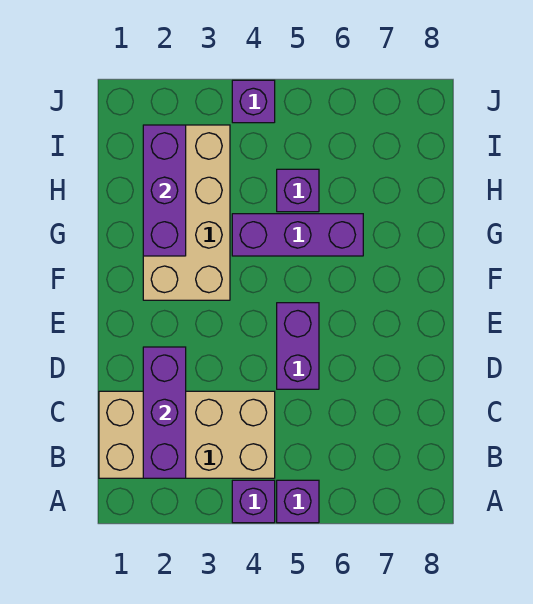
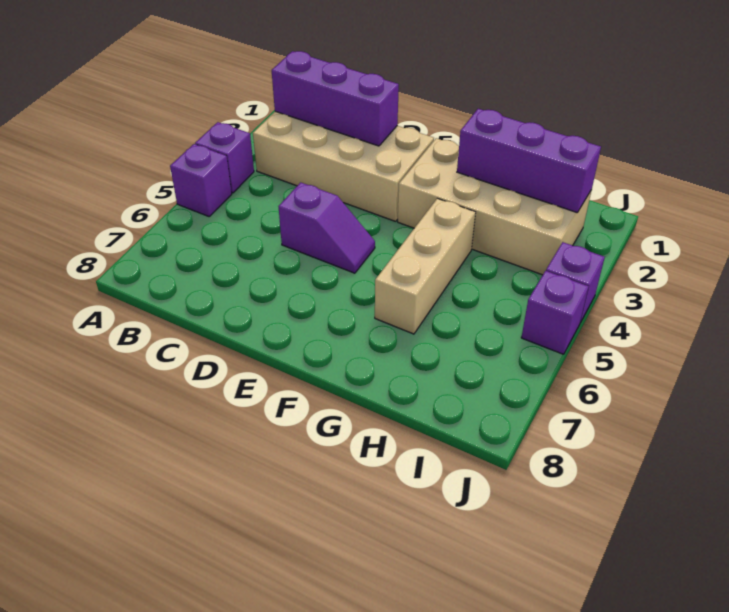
tan brick B1:C4 level 1 -> tan brick B2:E3 level 1
purple brick D5:E5 level 1 -> purple slope D5:E5 level 1 top D
purple brick G4:G6 level 1 -> tan brick G4:G6 level 1
purple brick H5 level 1 -> purple brick J5 level 1

